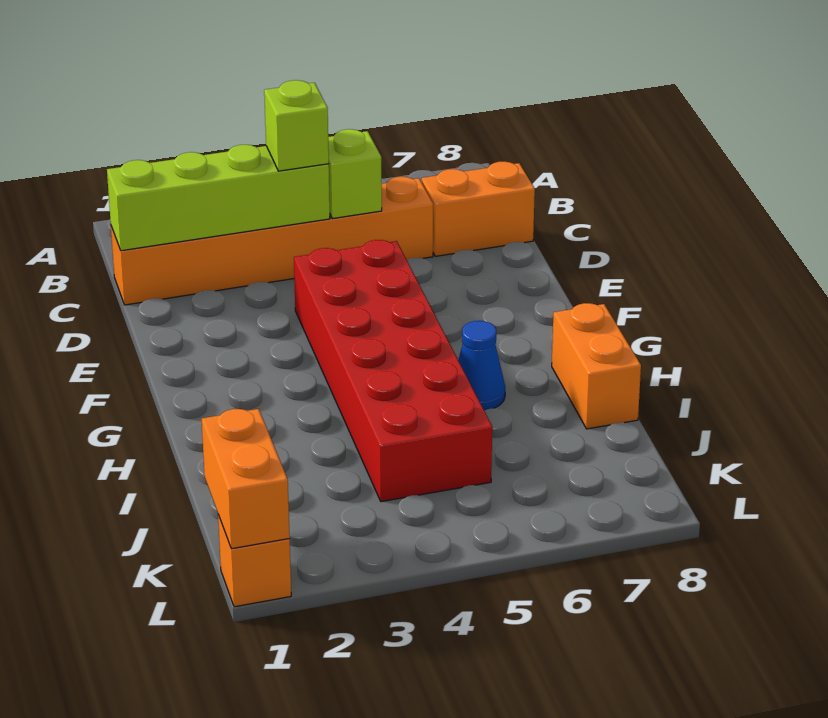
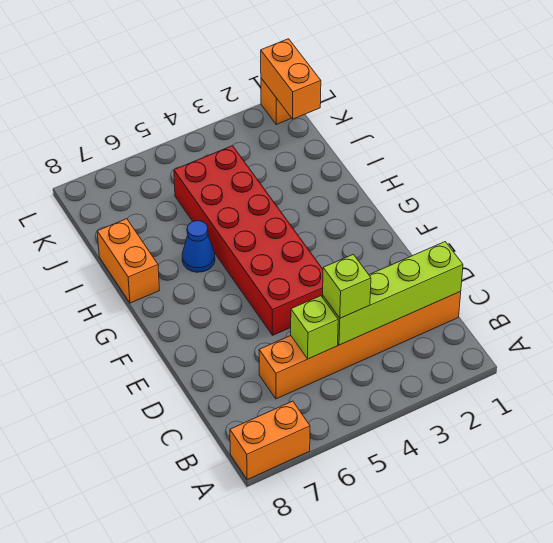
orange brick C7:C8 level 1 -> orange brick A7:A8 level 1

